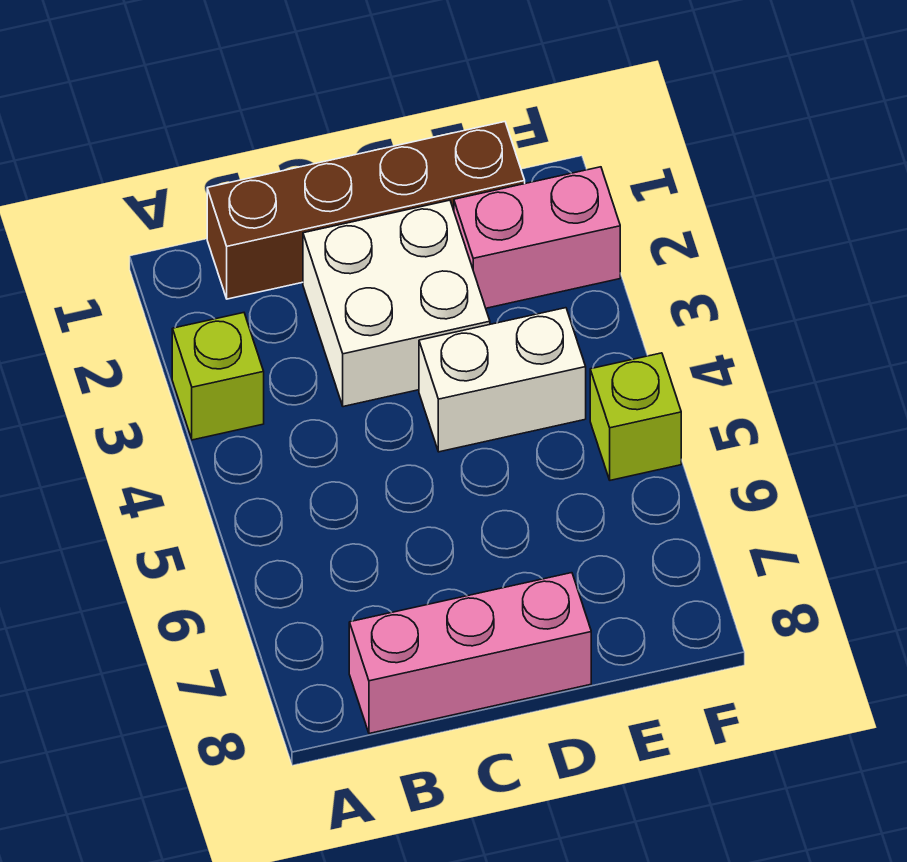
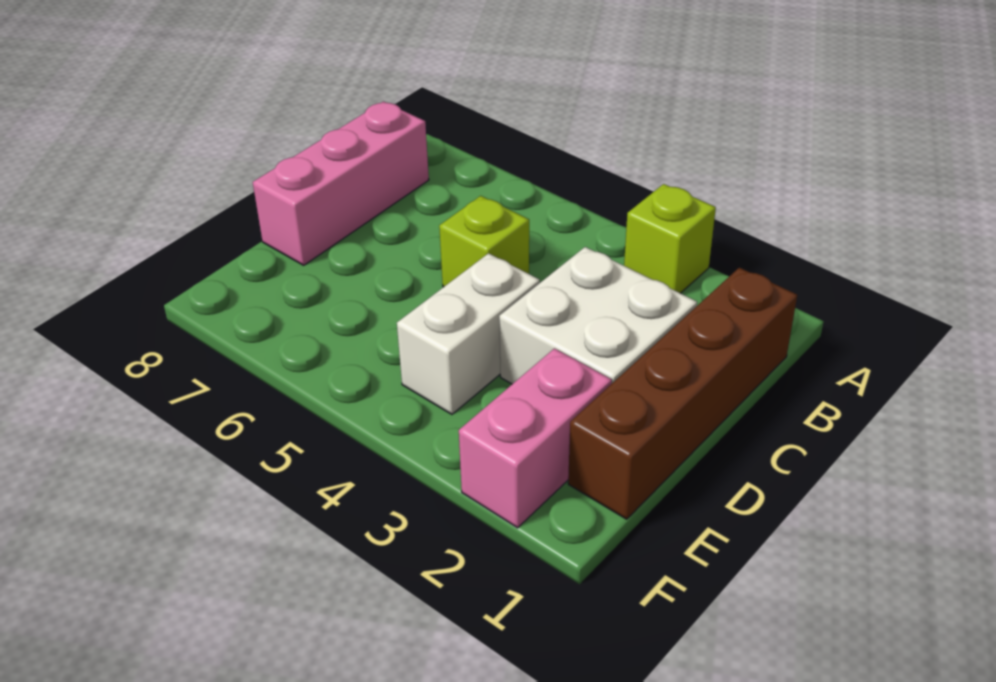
lime brick F5 level 1 -> lime brick C5 level 1

